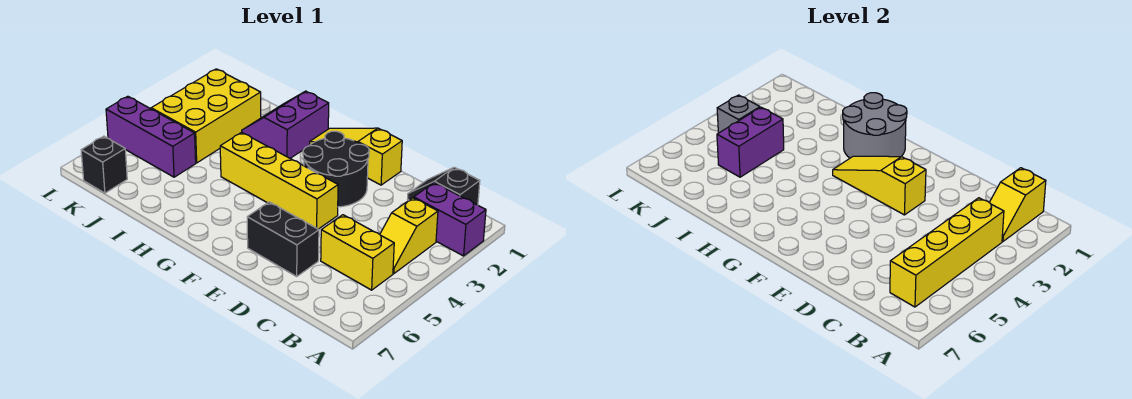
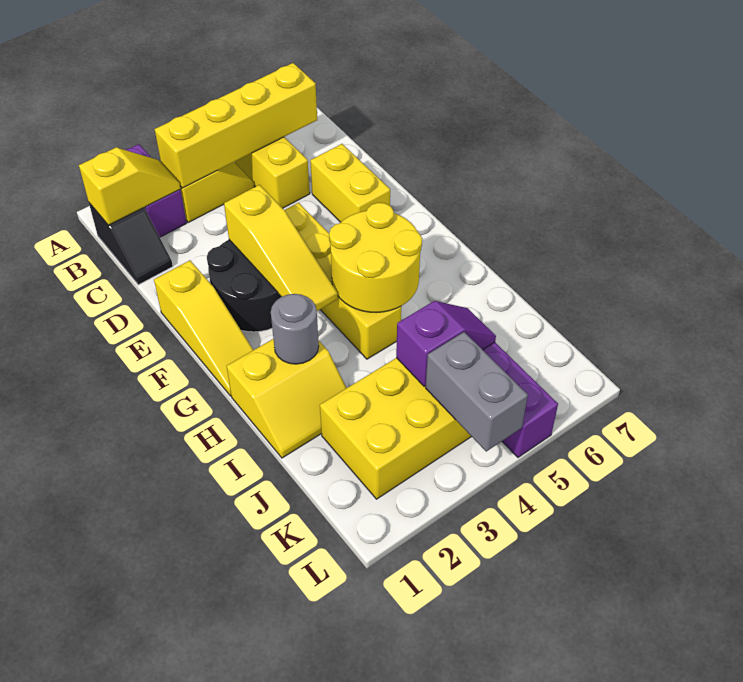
black brick D6:E6 level 1 -> yellow brick D6:E6 level 1
grey round brick G1:H2 level 2 -> grey round brick H2 level 2
none -> yellow round brick G4:H5 level 2
purple slope H1:I2 level 1 top H -> yellow slope H1:I2 level 1 top H
purple brick J4:J5 level 2 -> purple slope J4:J5 level 2 top 4
grey brick K4 level 2 -> grey brick K4:L4 level 2
black brick K7 level 1 -> none

